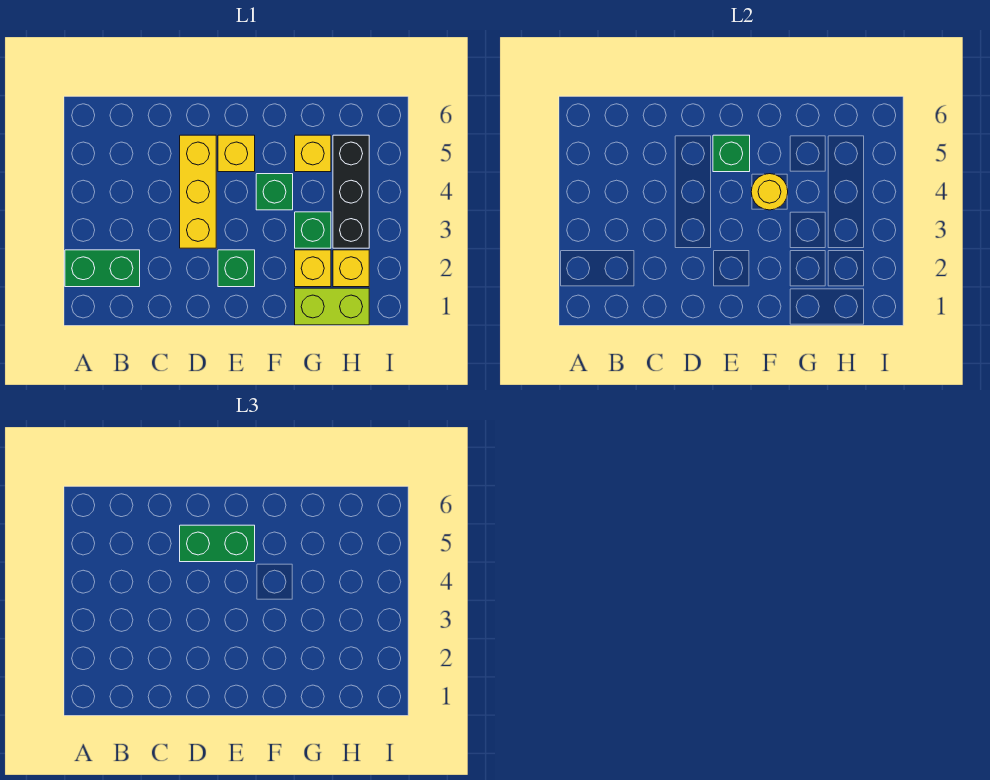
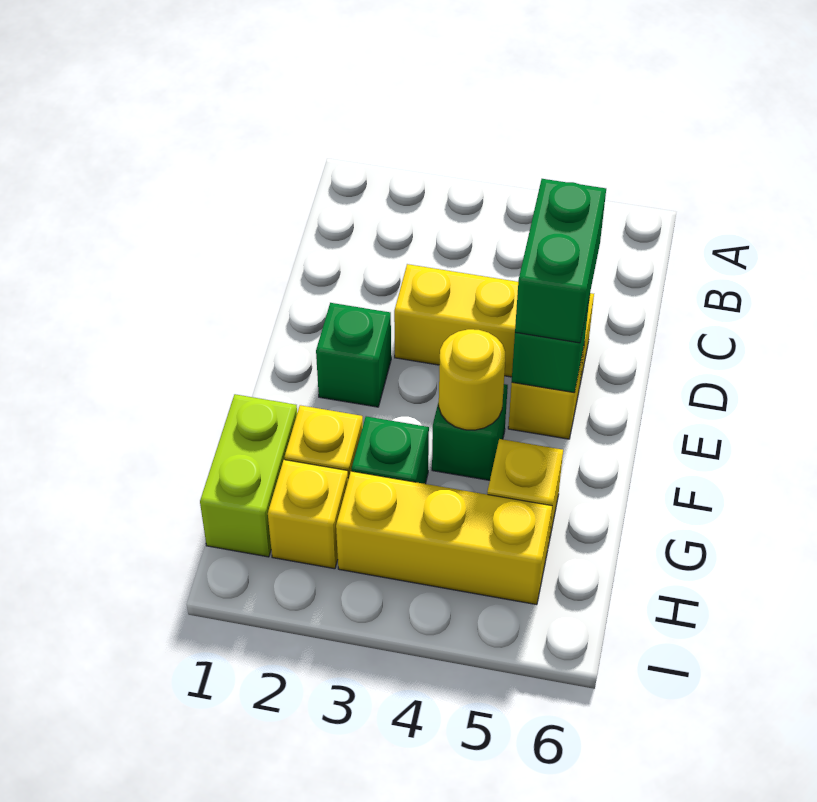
green brick A2:B2 level 1 -> none
black brick H3:H5 level 1 -> yellow brick H3:H5 level 1

